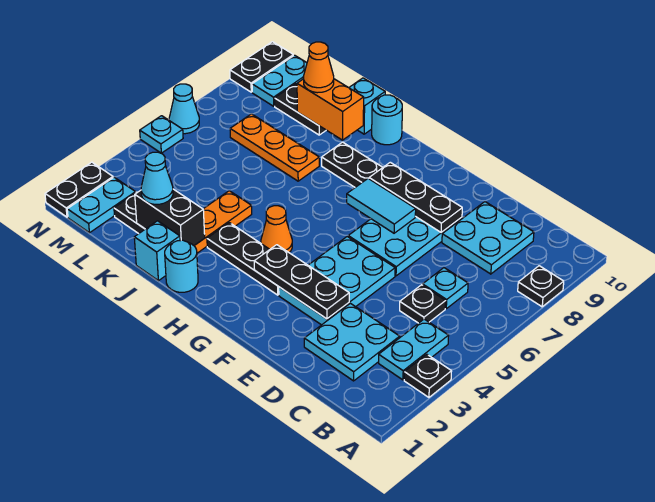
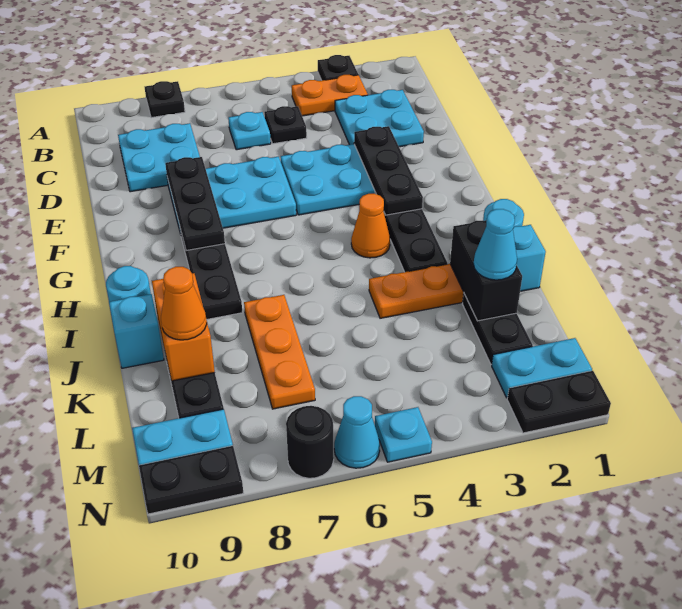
cyan plate B3:B4 level 1 -> orange plate B3:B4 level 1
cyan tile F7:G7 level 2 -> none
none -> black round brick N7 level 1

